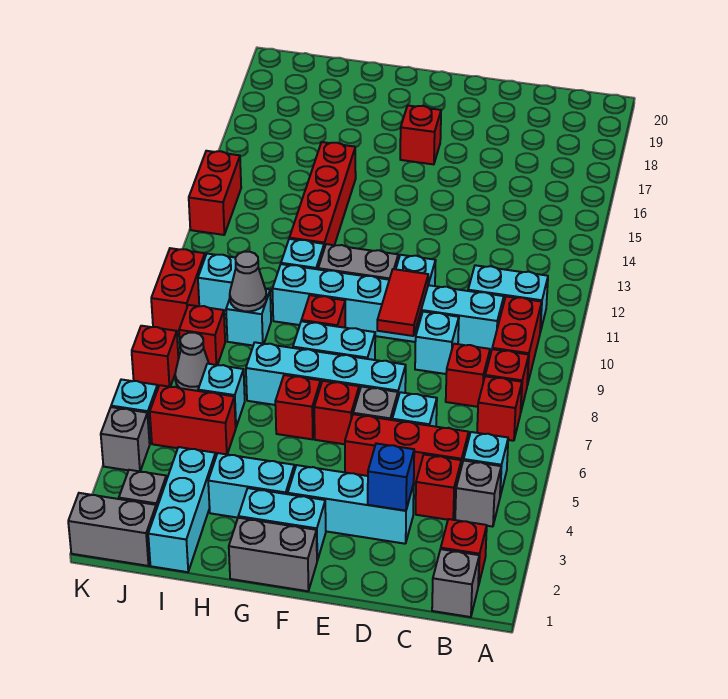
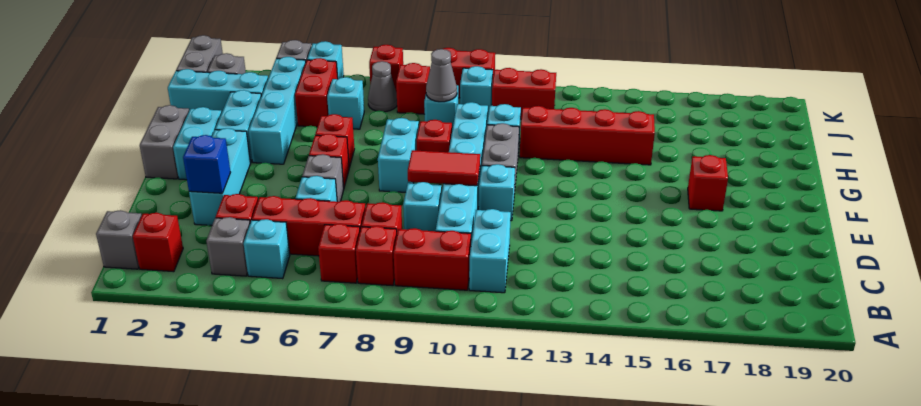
red brick C5:E5 level 1 -> red brick C5:C7 level 1
cyan brick E7:H7 level 1 -> cyan brick G4:J4 level 1
red brick K13:K14 level 1 -> red brick J11:J12 level 1

